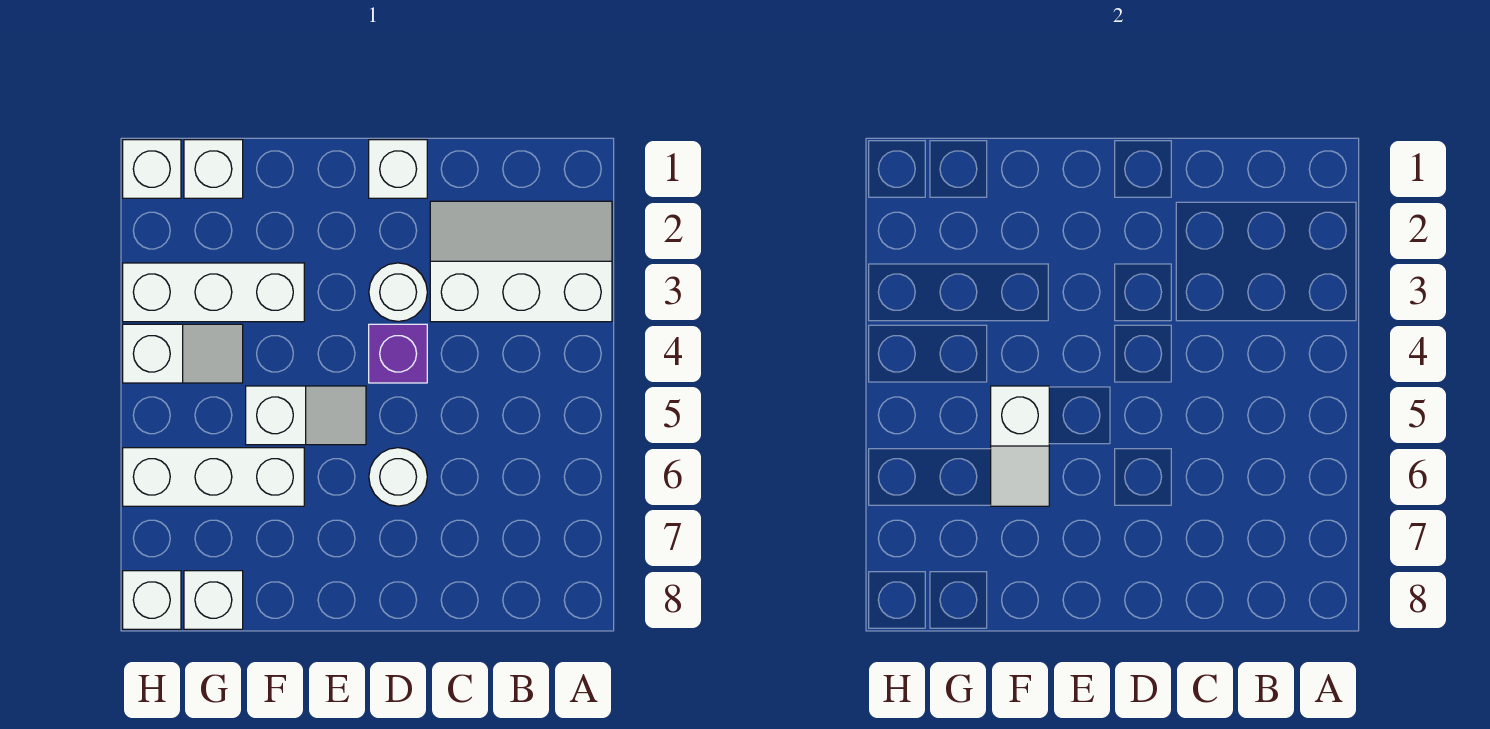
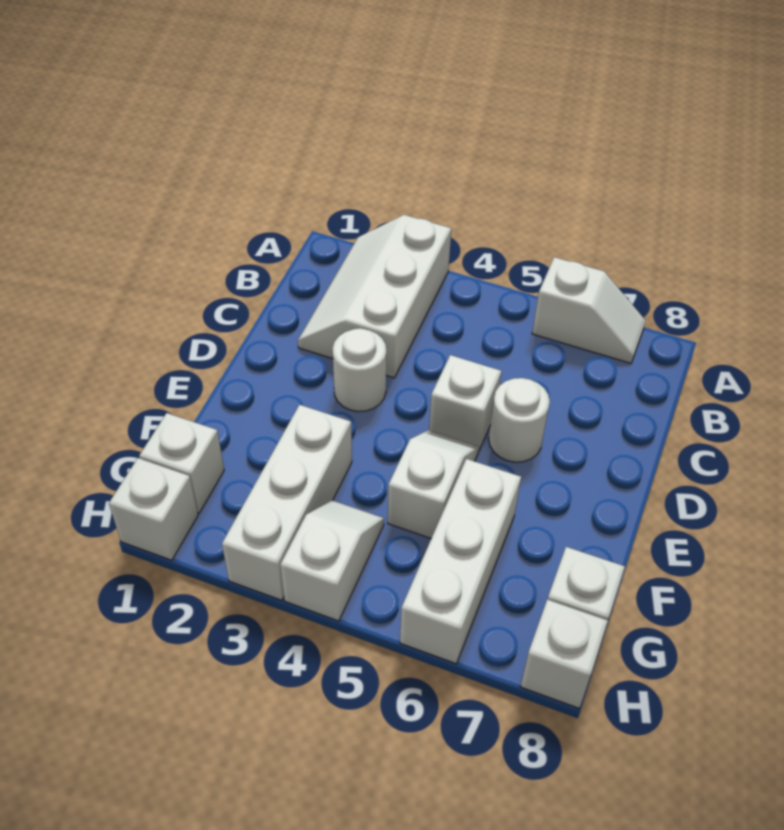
white brick D1 level 1 -> white brick D5 level 1
purple brick D4 level 1 -> none
white slope F5:F6 level 2 top 5 -> white slope A6:A7 level 1 top 6

